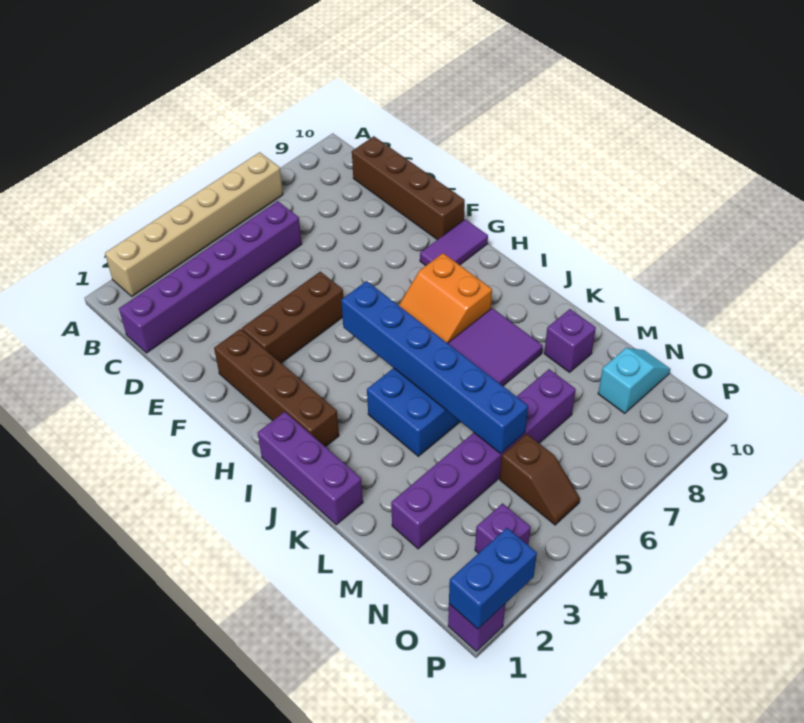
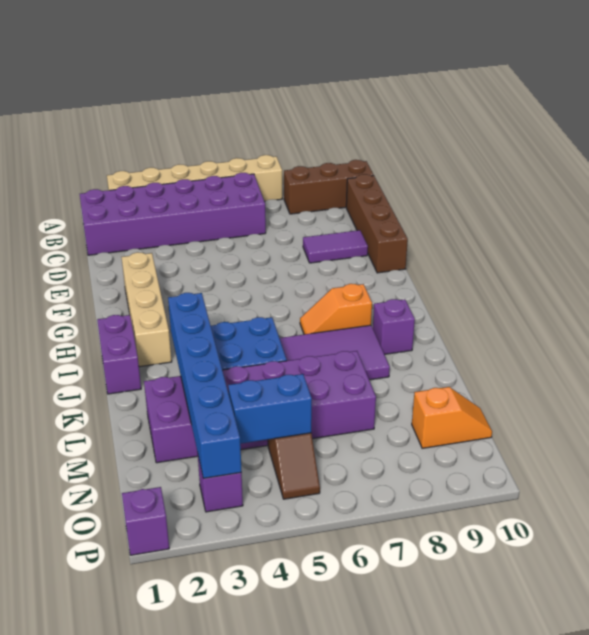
purple brick C1:C6 level 1 -> purple brick B1:C6 level 1
brown brick F2:I2 level 1 -> tan brick F2:I2 level 1
brown brick F3:F5 level 1 -> brown brick B8:B10 level 1
purple tile G9:G10 level 1 -> purple tile E8:E9 level 1
blue brick H5:M5 level 2 -> blue brick J3:O3 level 2
orange slope H7:I8 level 1 top 8 -> orange slope I7:I8 level 1 top 8
purple brick I1:K1 level 1 -> purple brick I1:J1 level 1
purple brick L9 level 1 -> purple brick J9 level 1
purple brick M2:M7 level 1 -> purple brick L2:M7 level 1
cyan slope N9:N10 level 1 top 9 -> orange slope N9:N10 level 1 top 9
blue brick P1:P2 level 2 -> blue brick N4:N5 level 2

